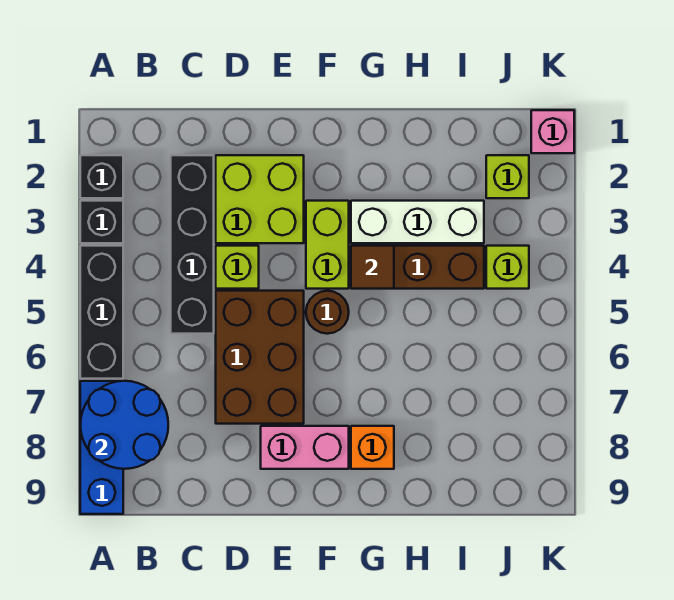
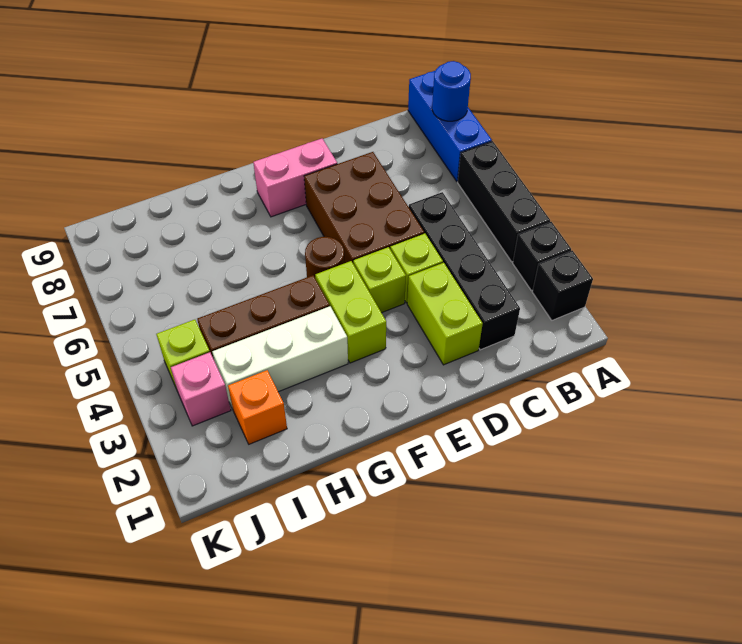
blue round brick A7:B8 level 2 -> blue round brick A8 level 2
lime brick D2:E3 level 1 -> lime brick D2:D3 level 1
brown tile G4 level 2 -> none
orange brick G8 level 1 -> orange brick I2 level 1
lime brick J2 level 1 -> lime brick E4 level 1
pink brick K1 level 1 -> pink brick J3 level 1

